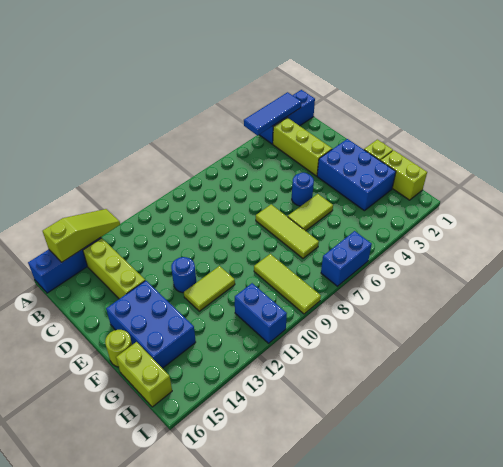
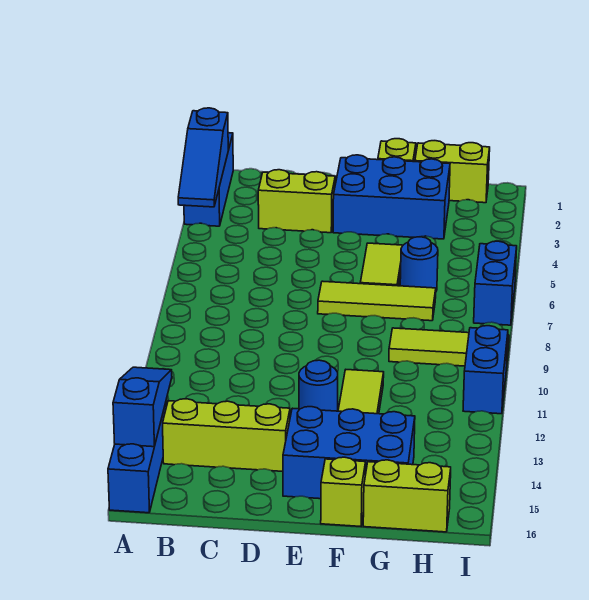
blue tile A2:A4 level 2 -> blue slope A2:A4 level 2 top 2
lime slope A13:A15 level 2 top 15 -> blue slope A13:A15 level 2 top 15
lime brick B3:D3 level 1 -> lime brick C3:D3 level 1
blue round brick E5 level 1 -> blue round brick G6 level 1
lime round brick F16 level 1 -> lime brick F16 level 1
blue brick H11:I11 level 1 -> blue brick I10:I11 level 1

